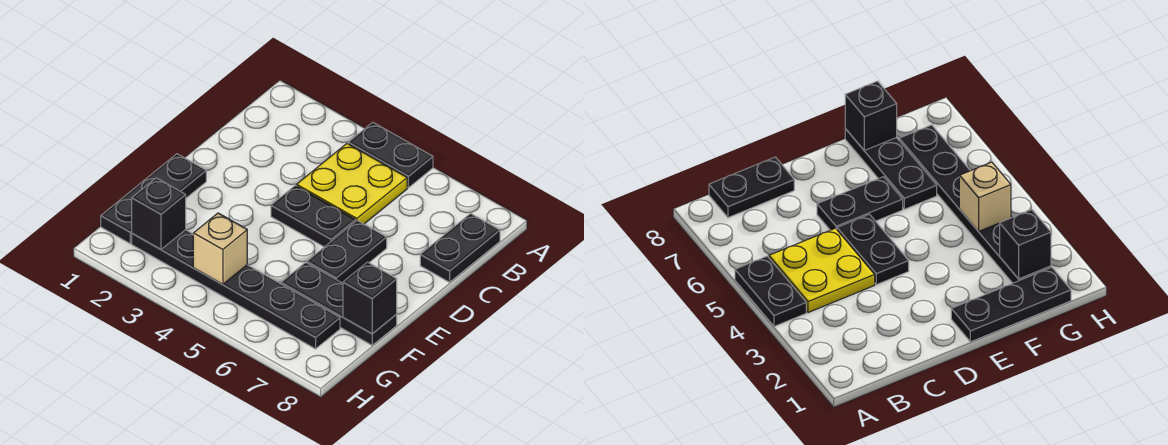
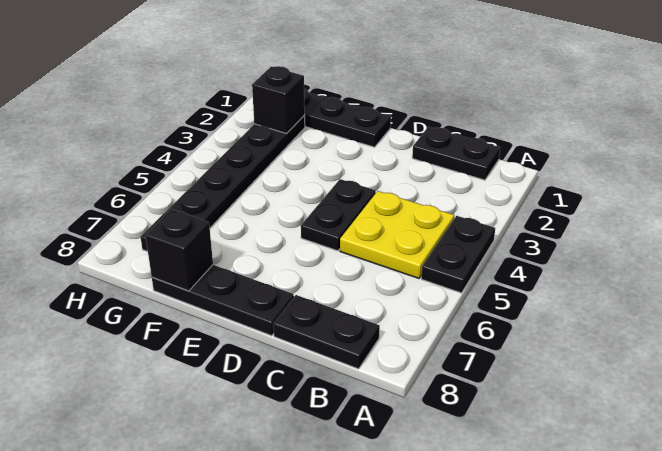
black plate D6:E6 level 1 -> black plate B1:C1 level 1
black plate F6:F8 level 1 -> black plate D8:F8 level 1
tan brick G4 level 2 -> none

